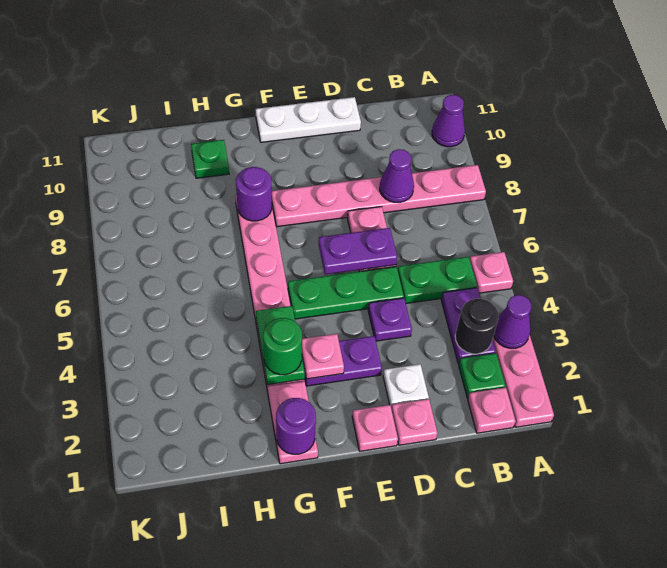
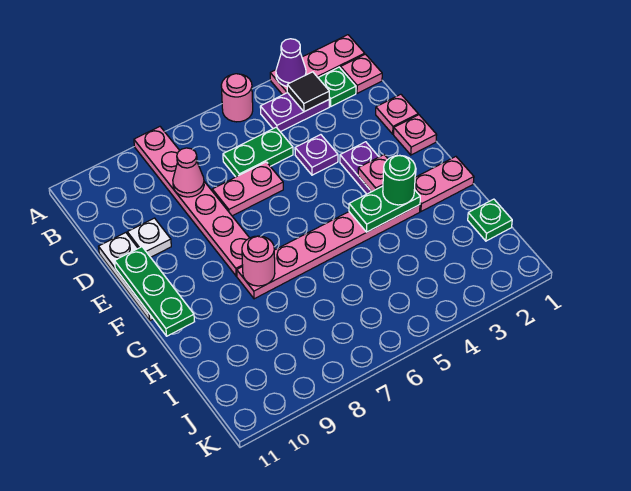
pink plate A5 level 1 -> pink round brick A5 level 1
purple cone A10 level 1 -> none
black round brick B3 level 2 -> black tile B3 level 2
green plate B5:C5 level 1 -> green plate C5:C6 level 1
purple cone C8 level 2 -> pink cone C8 level 2
white plate D2 level 1 -> white plate D10 level 1
green plate D5:F5 level 1 -> green plate E11:G11 level 2
purple plate D6:E6 level 2 -> none
purple round brick G1 level 2 -> none
purple round brick G8 level 2 -> pink round brick G8 level 2
green plate H10 level 1 -> green plate I1 level 1

